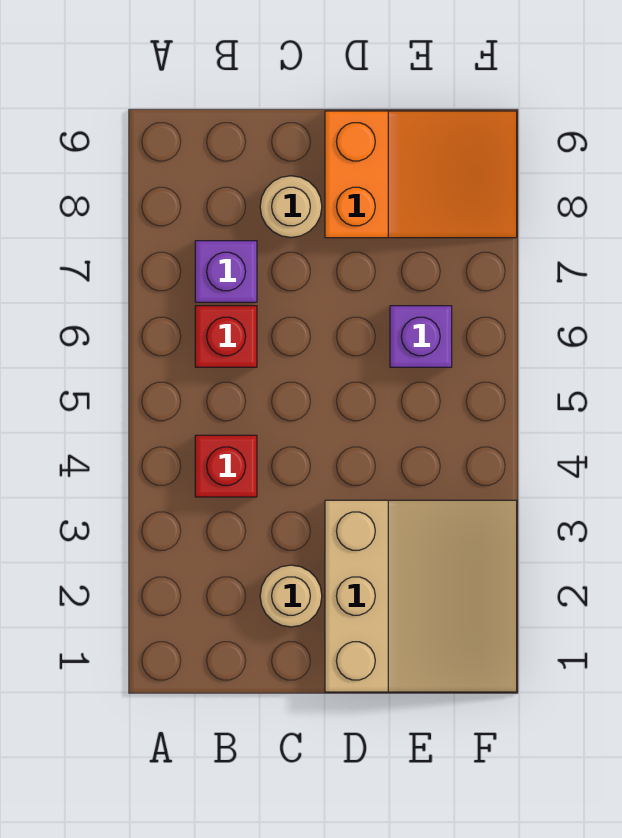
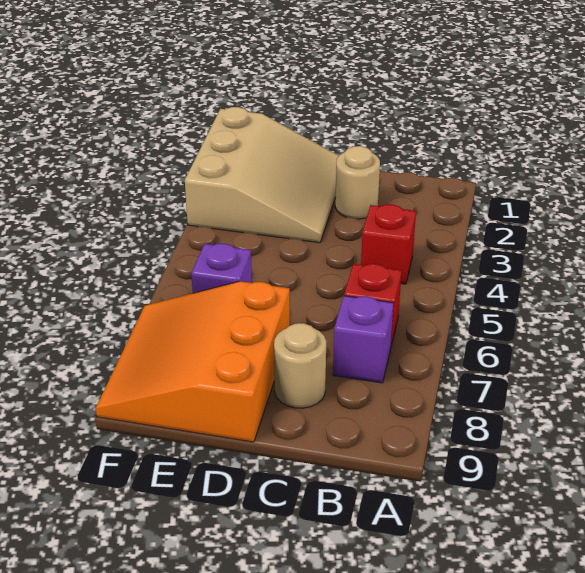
tan slope D1:F3 level 1 top D -> tan slope D1:F3 level 1 top F
orange slope D8:F9 level 1 top D -> orange slope D7:F9 level 1 top D

